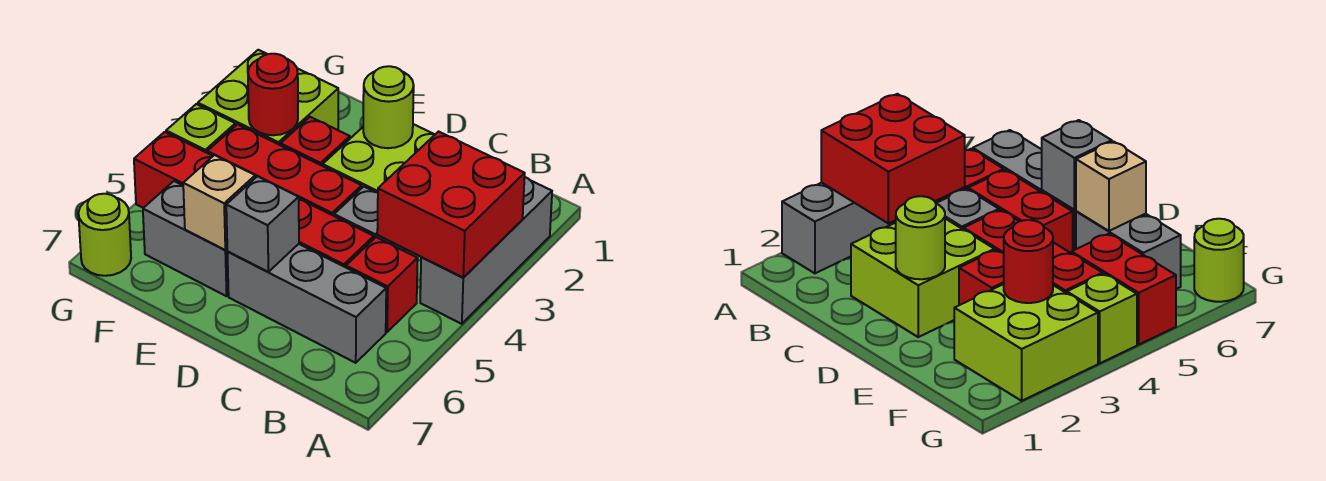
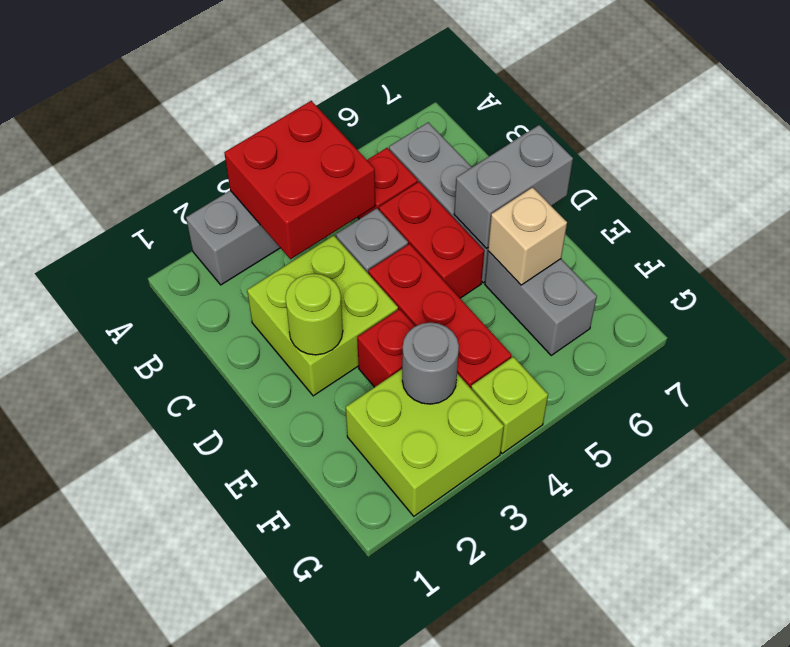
grey brick D6 level 2 -> grey brick D6:D7 level 2
red round brick F3 level 2 -> grey round brick F3 level 2
red brick F5:G5 level 1 -> none
lime round brick G7 level 1 -> none

